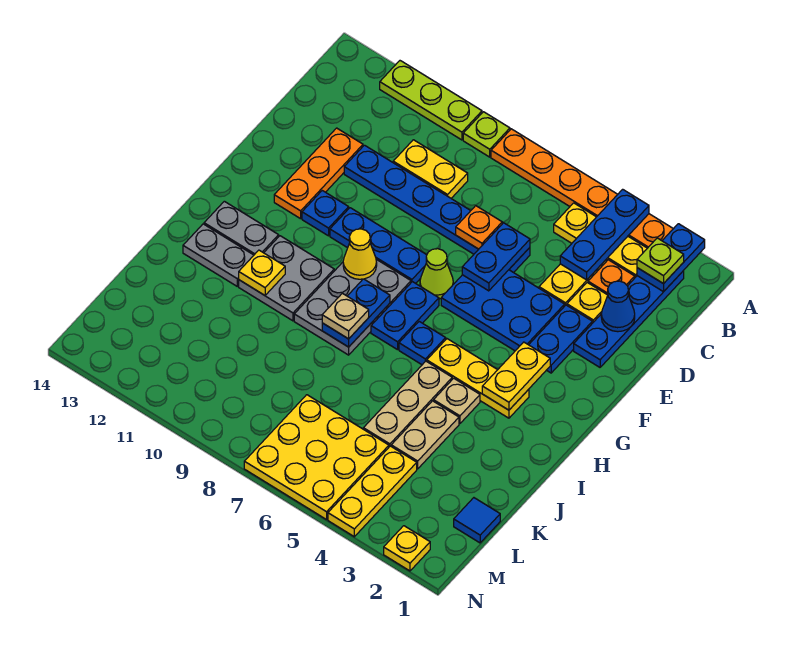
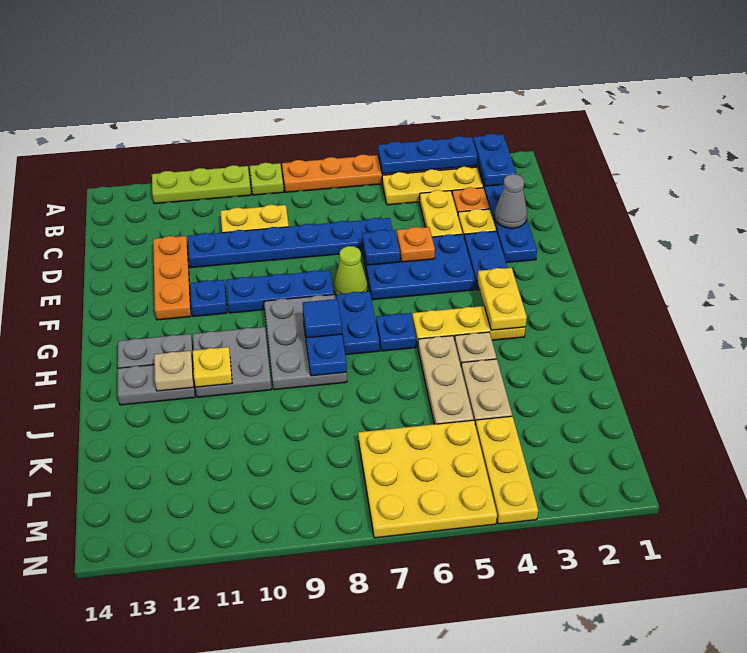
blue plate A4:C4 level 2 -> blue plate A3:A5 level 2
lime plate B2 level 3 -> none
blue cone D2 level 2 -> grey cone D2 level 2
blue plate D6:E6 level 2 -> blue plate E6 level 2
orange plate D7 level 2 -> orange plate E5 level 2
yellow cone G9 level 2 -> none
tan plate I8 level 3 -> tan plate I12 level 2
blue tile L1 level 1 -> blue tile H8 level 3
yellow plate N2 level 1 -> none

